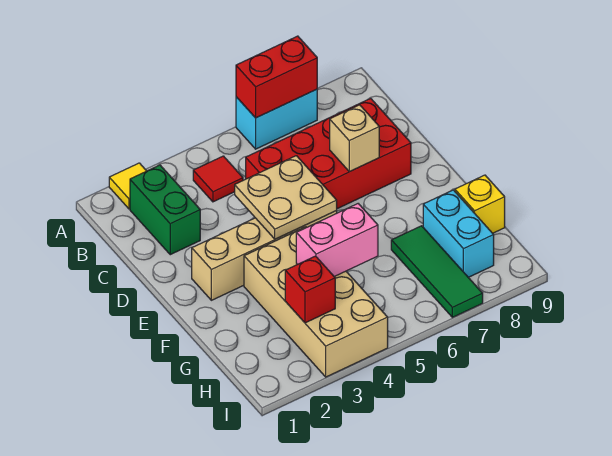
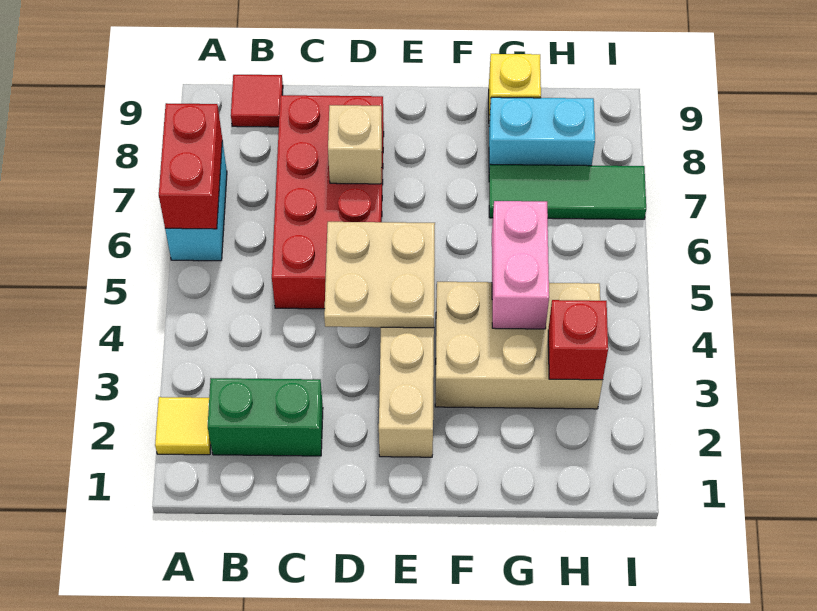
red tile B4 level 1 -> red tile B9 level 1
tan brick F3:I4 level 1 -> tan brick F3:H4 level 1

